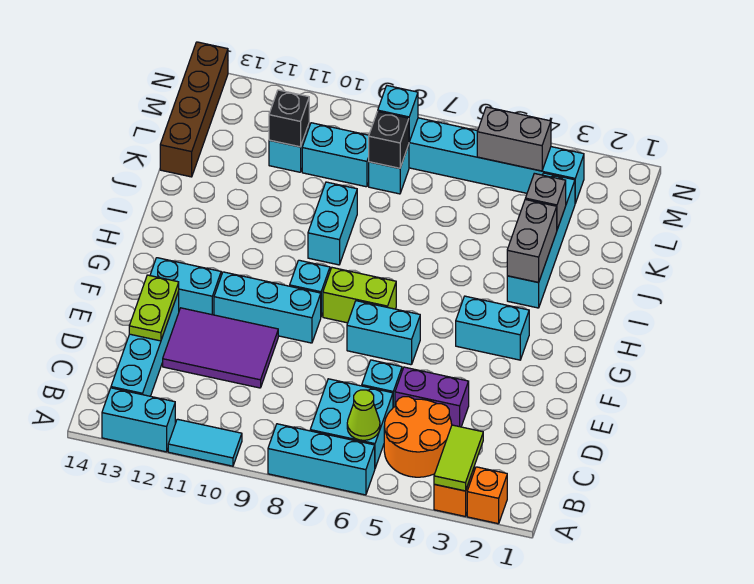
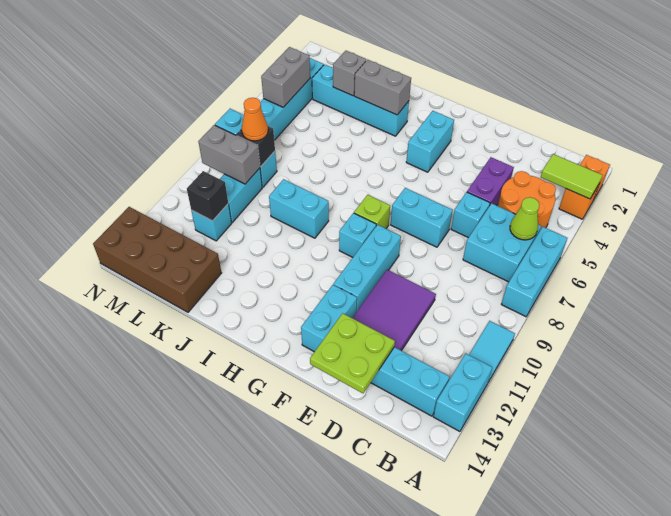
lime plate D13:E13 level 2 -> lime plate D13:E14 level 2
cyan brick F6:F7 level 1 -> cyan brick E7:F7 level 1
lime brick G7:G8 level 1 -> lime brick G8 level 1
brown brick K14:N14 level 1 -> brown brick K13:N14 level 1
none -> orange cone L8 level 3
none -> grey brick L9:M9 level 2

